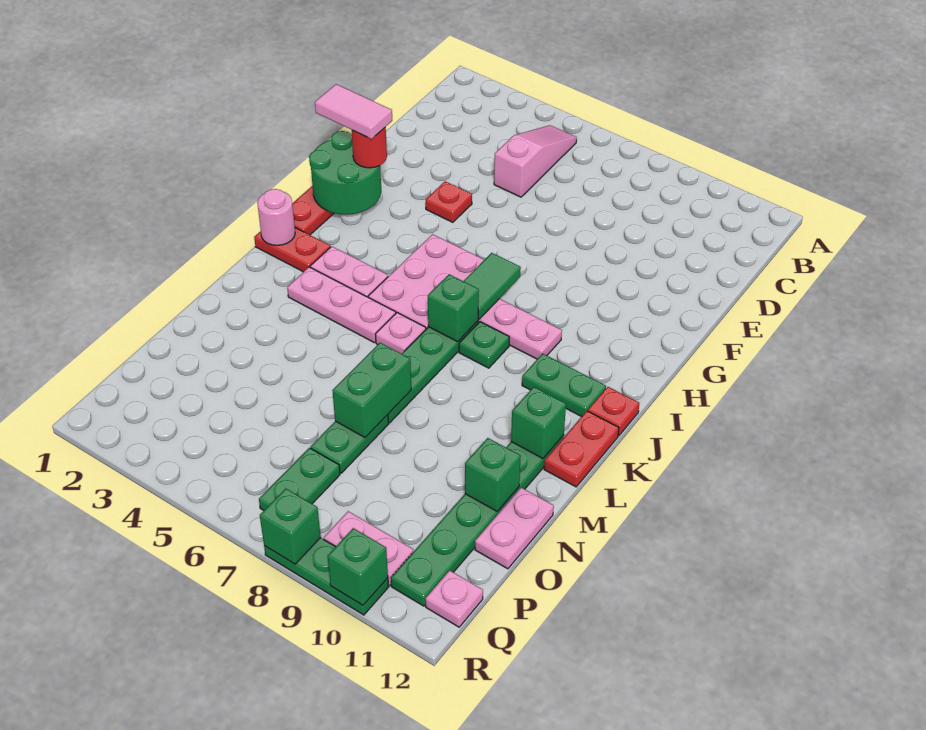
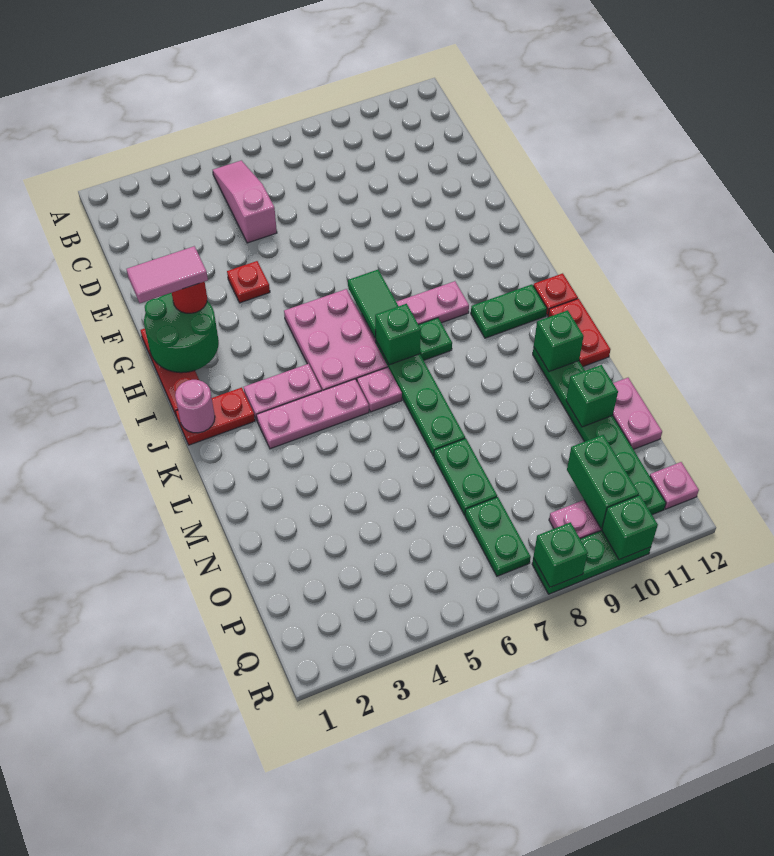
green brick M7:N7 level 2 -> green brick P10:Q10 level 2

